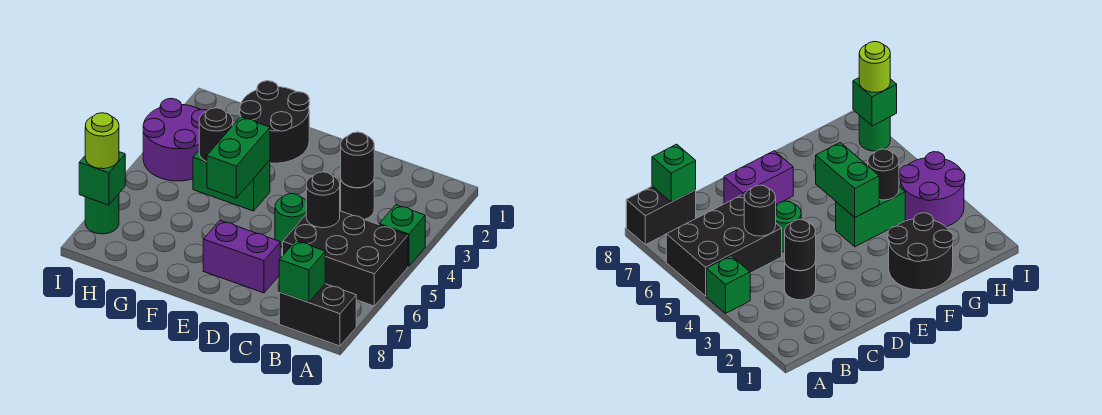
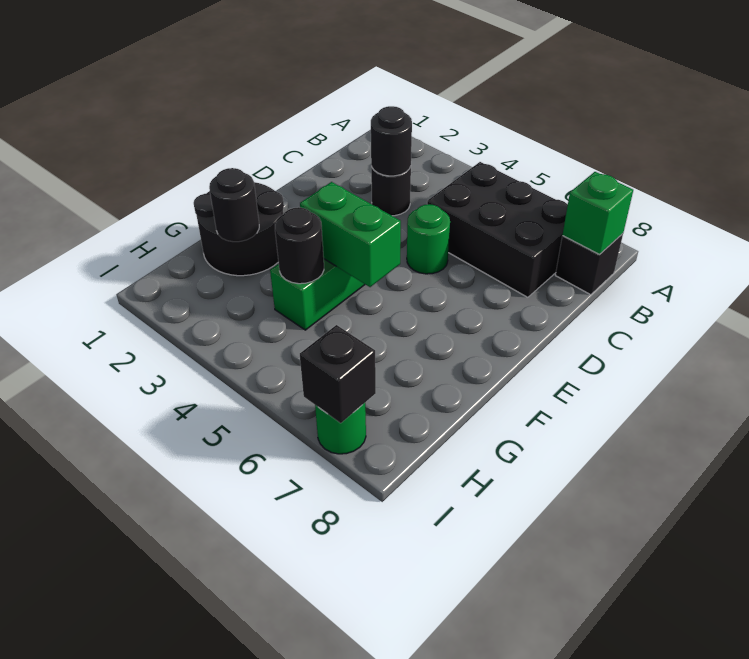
green brick A4 level 1 -> none
black brick A5:C6 level 1 -> black brick B5:C7 level 1
black brick A8:B8 level 1 -> black brick B8 level 1
black round brick C5 level 2 -> black round brick G2 level 2
purple brick D7:E7 level 1 -> none
purple round brick H3:I4 level 1 -> none
green brick I7 level 2 -> black brick I7 level 2
lime round brick I7 level 3 -> none

